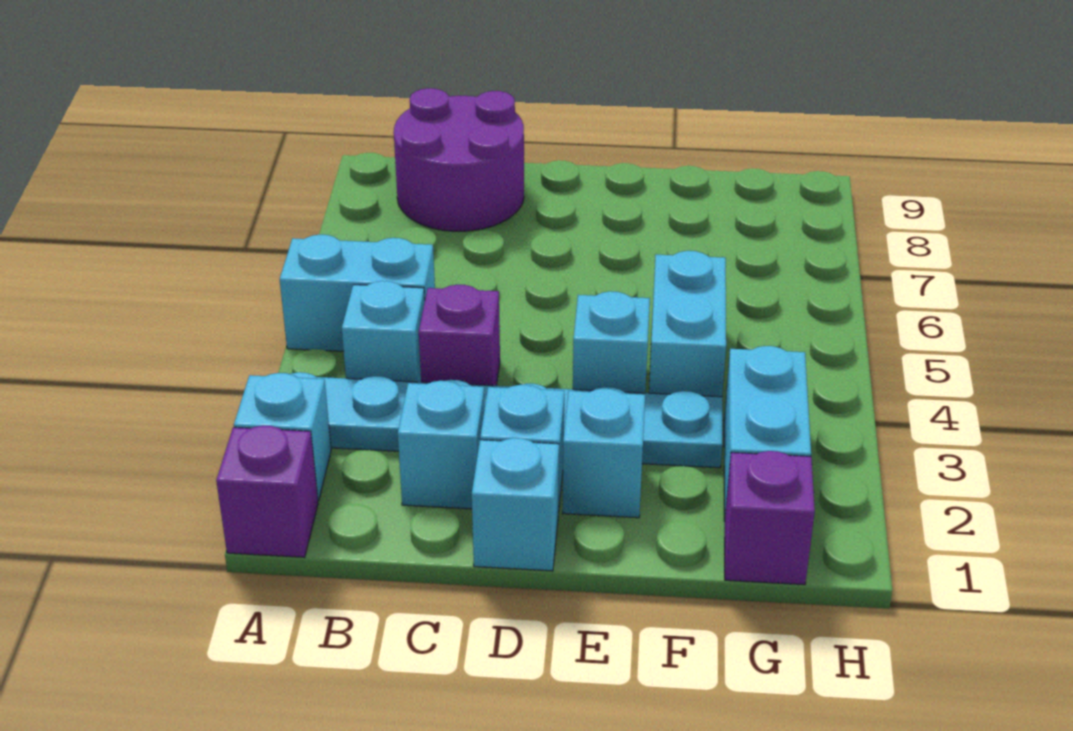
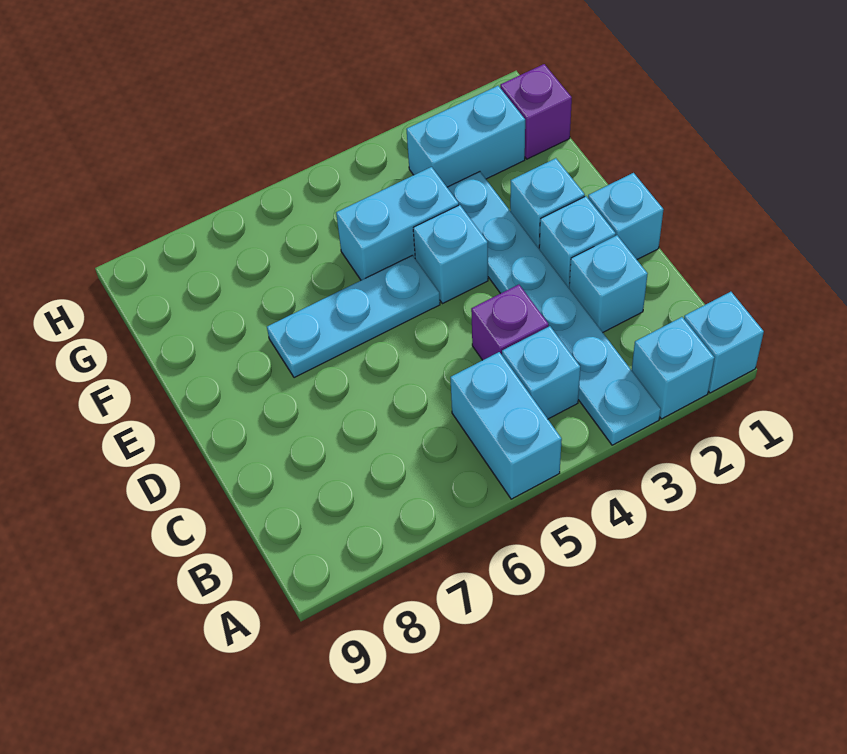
purple brick A1 level 1 -> cyan brick A1 level 1
purple round brick B8:C9 level 1 -> none
none -> cyan plate E5:E7 level 1

